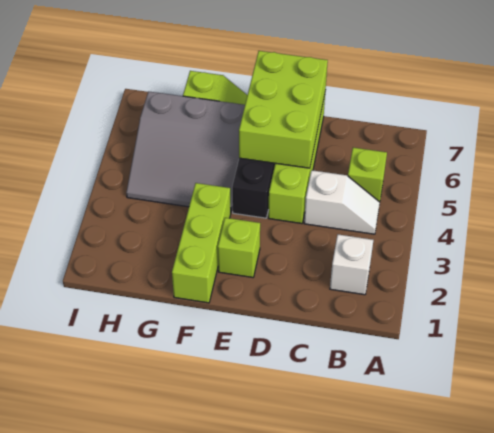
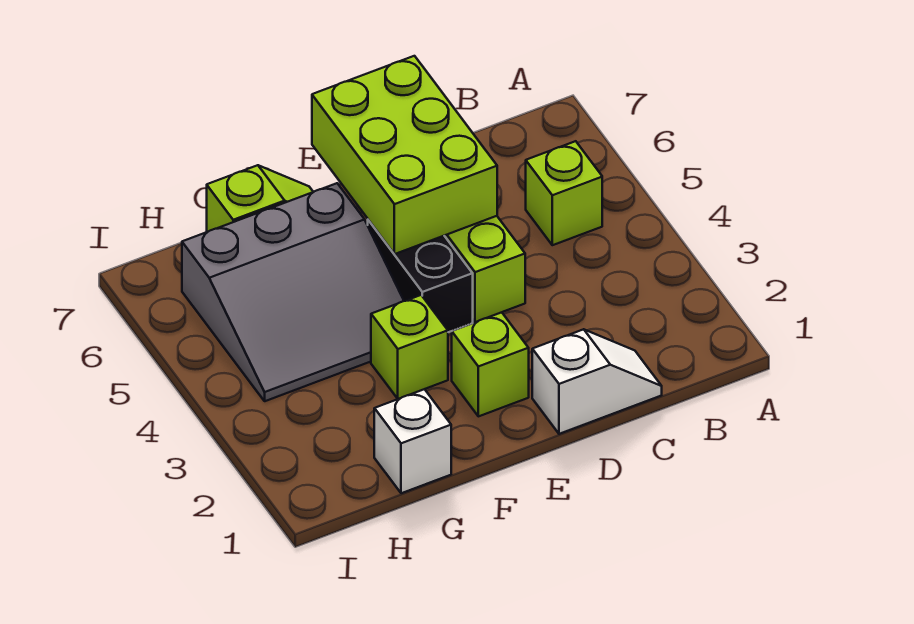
white brick B2 level 1 -> white brick G1 level 1
white slope B4:C4 level 1 top C -> white slope C1:D1 level 1 top D
lime brick F1:F3 level 1 -> lime brick F3 level 1

